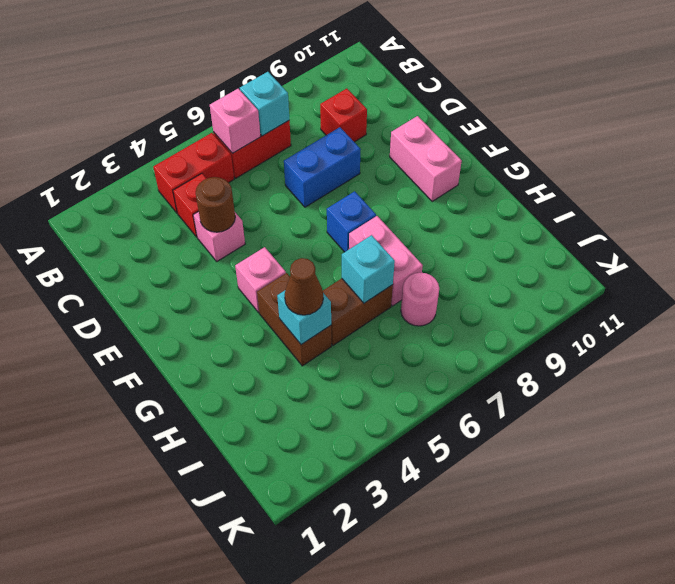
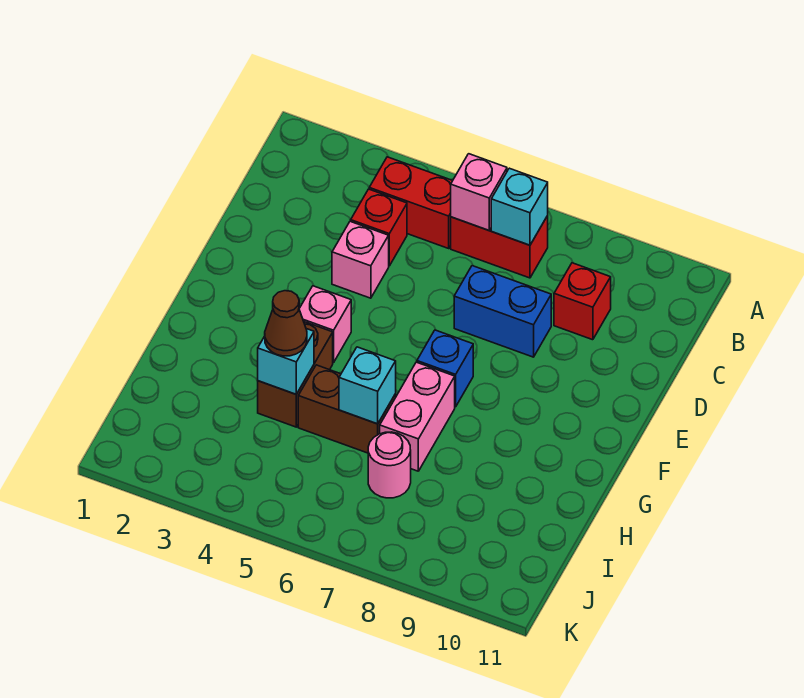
brown round brick D4 level 2 -> none
pink brick E10:F10 level 1 -> none

